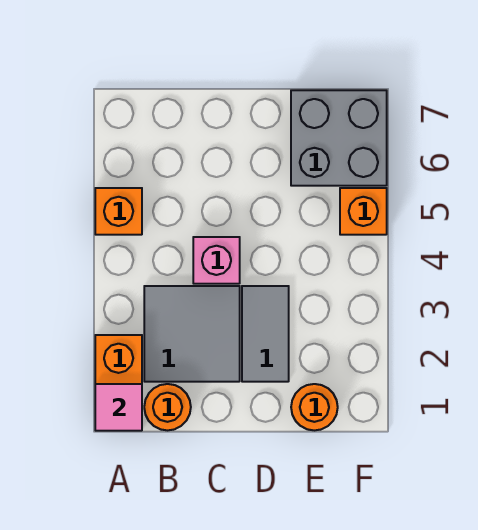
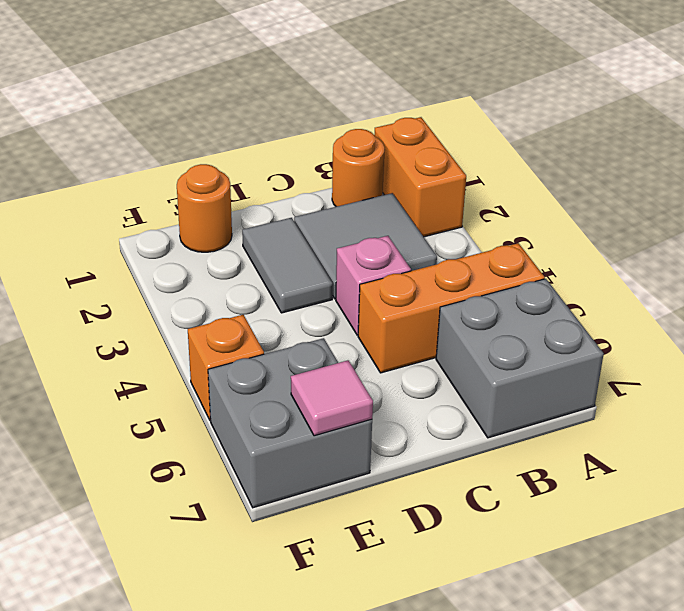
pink tile A1 level 2 -> pink tile E7 level 2
orange brick A5 level 1 -> orange brick A5:C5 level 1
none -> grey brick A6:B7 level 1

